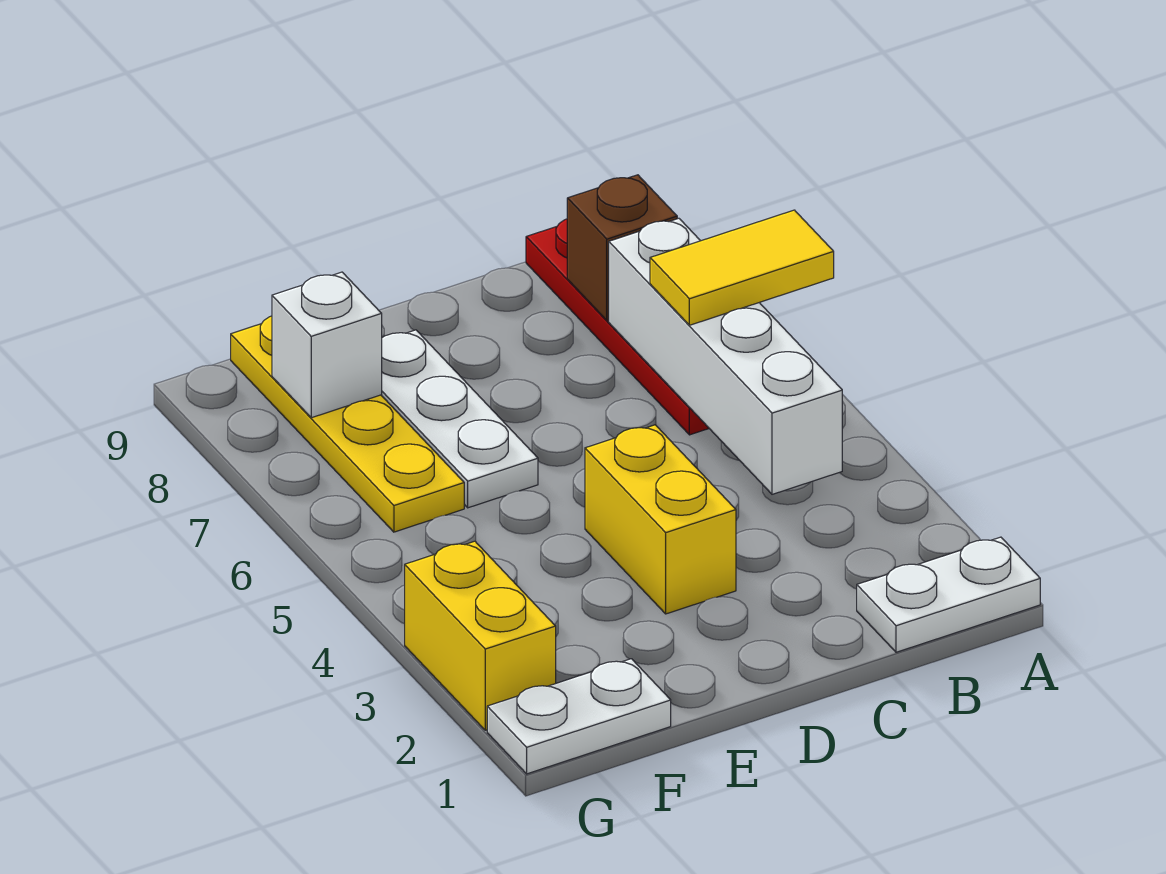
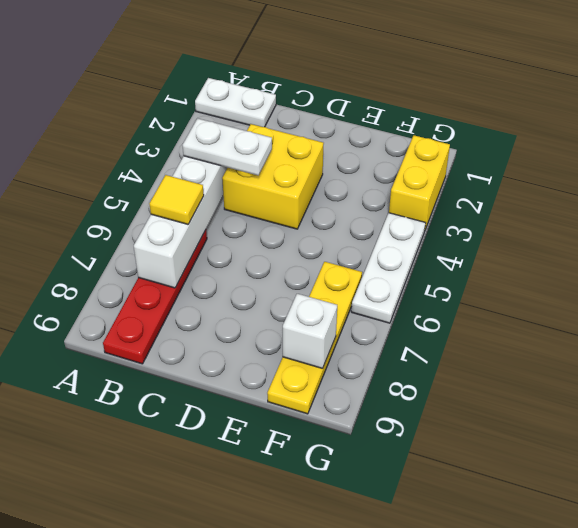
yellow tile A6:B6 level 3 -> yellow tile B6 level 3
brown brick B8 level 2 -> none
yellow brick D3:D4 level 1 -> yellow brick C3:D4 level 1
white plate E6:E8 level 1 -> white plate G4:G6 level 1
white plate F1:G1 level 1 -> white plate B4:C4 level 3

